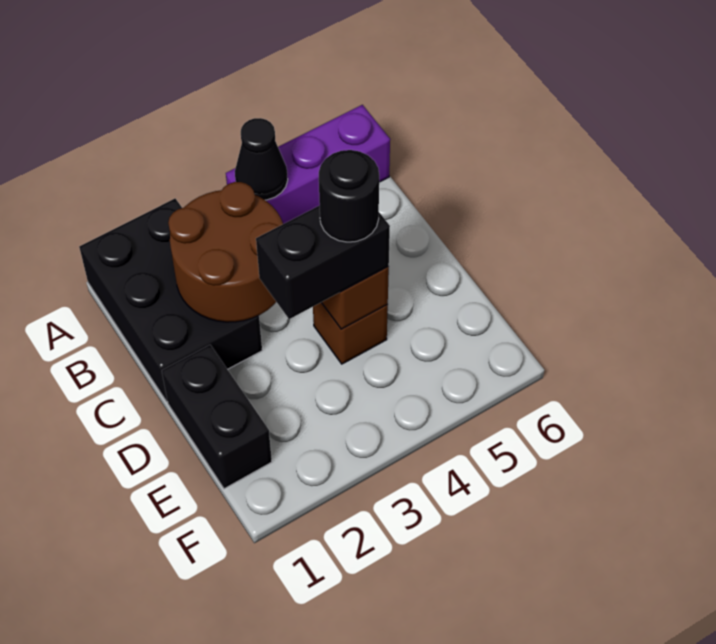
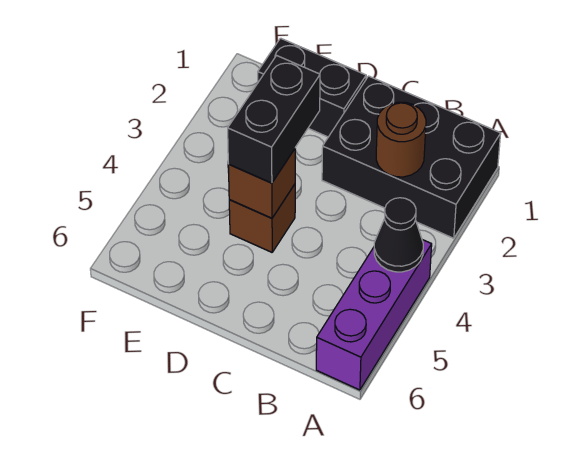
brown round brick B2:C3 level 2 -> brown round brick B2 level 2
black round brick D4 level 4 -> none

